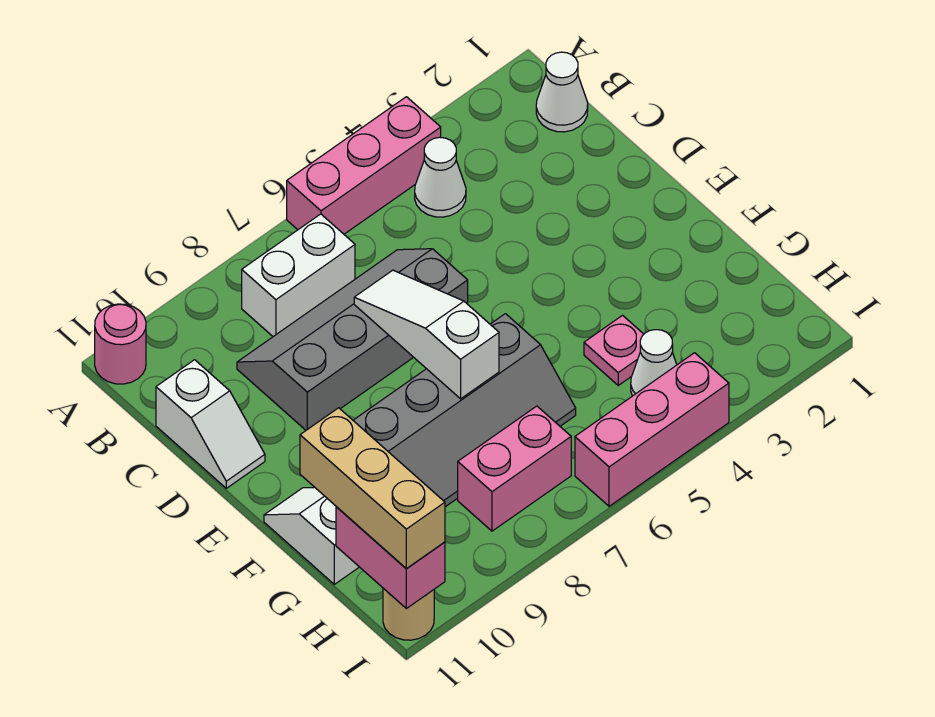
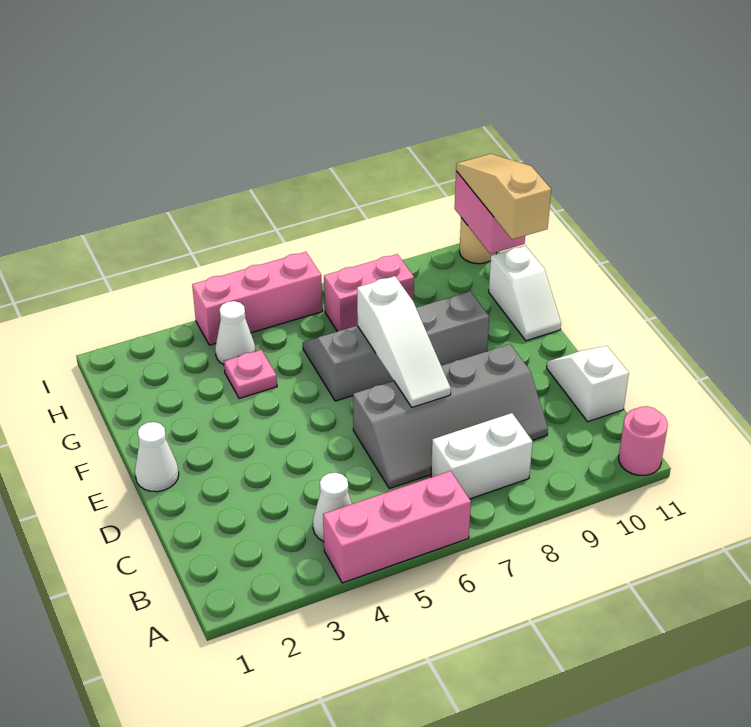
white cone B1 level 1 -> white cone E1 level 1
tan brick G11:I11 level 3 -> tan slope G11:I11 level 3 top G

